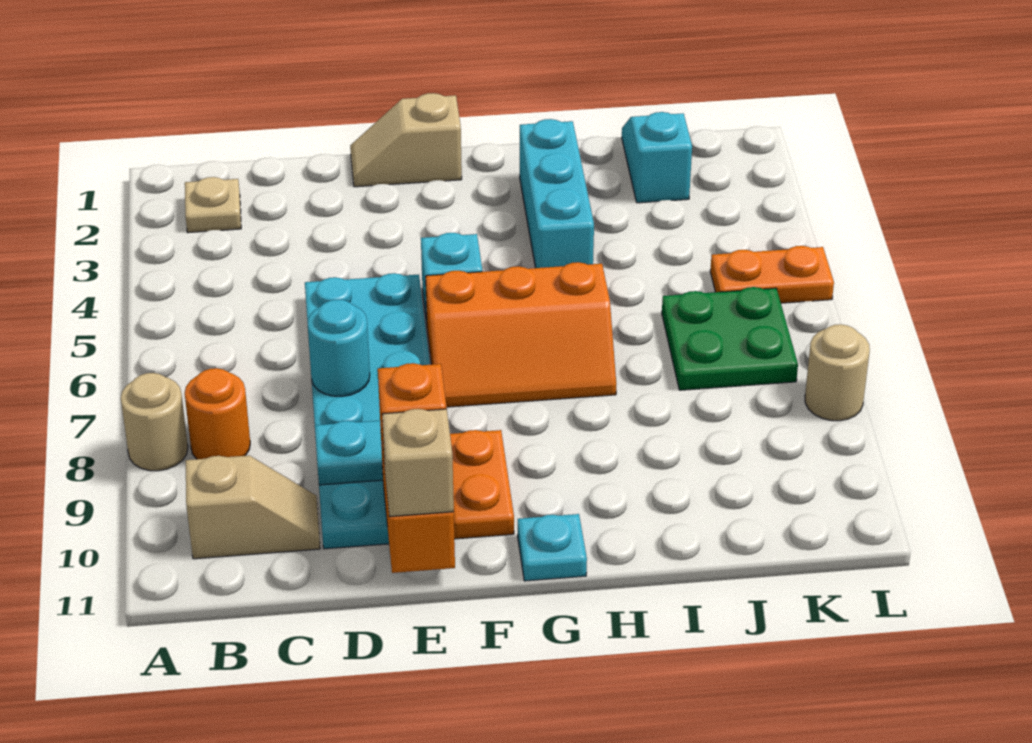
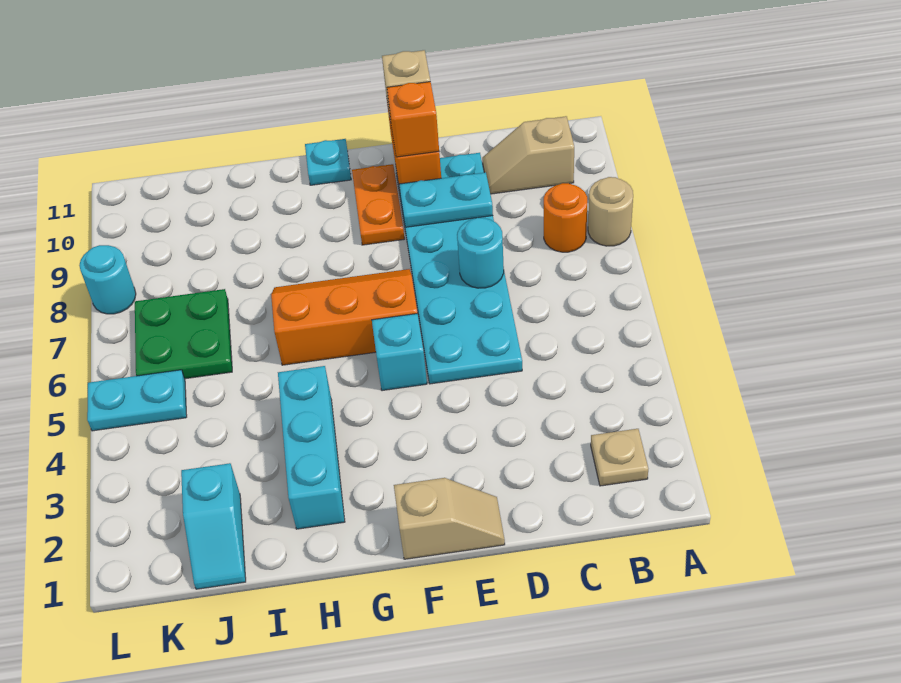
orange plate K5:L5 level 1 -> cyan plate K5:L5 level 1
tan round brick L8 level 1 -> cyan round brick L8 level 1

